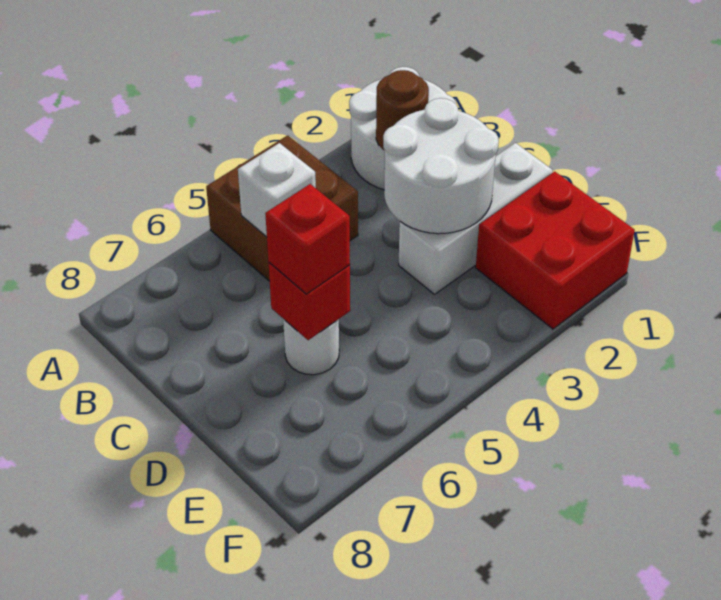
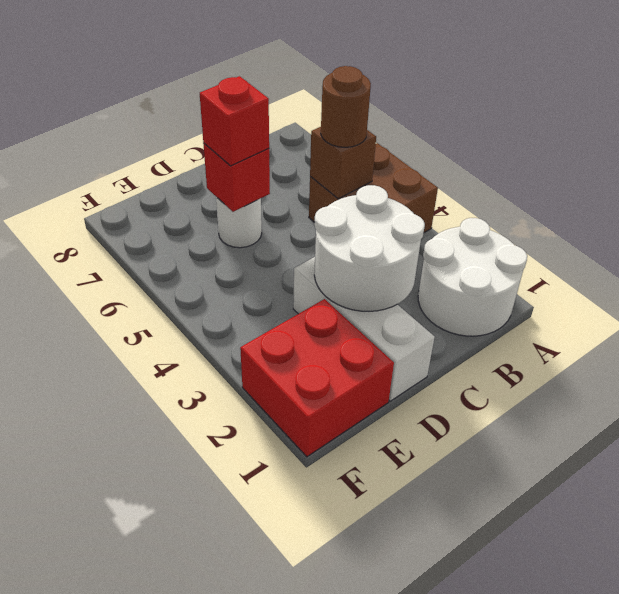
brown round brick B2 level 2 -> brown round brick B5 level 3
white brick B5 level 2 -> brown brick B5 level 2

